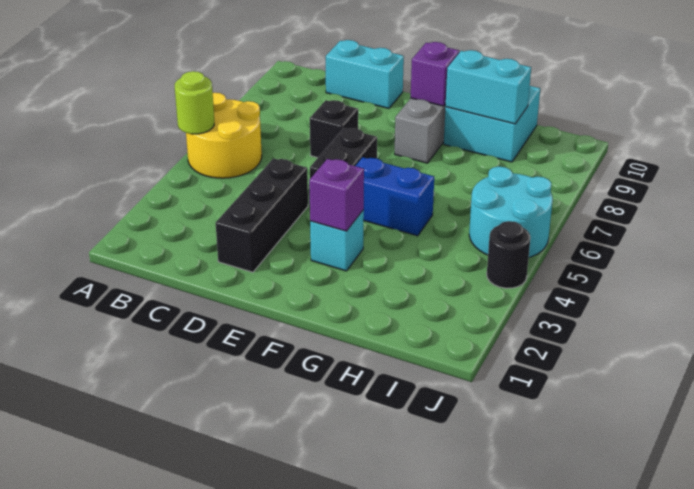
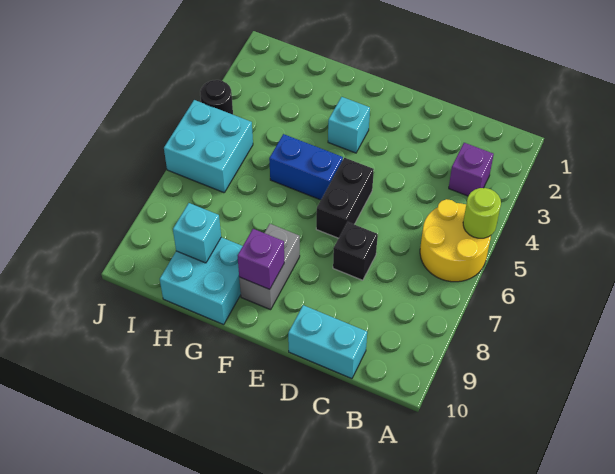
black brick D2:D4 level 1 -> none
purple brick F3 level 2 -> purple brick B3 level 1
cyan brick G9:H9 level 2 -> cyan brick H9 level 2
cyan round brick I5:J6 level 1 -> cyan brick I5:J6 level 1

